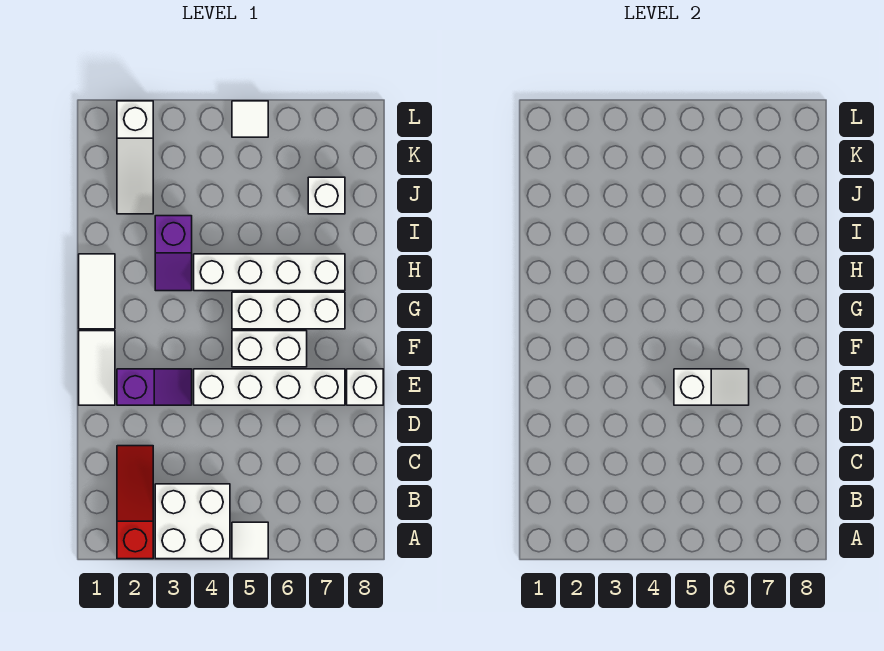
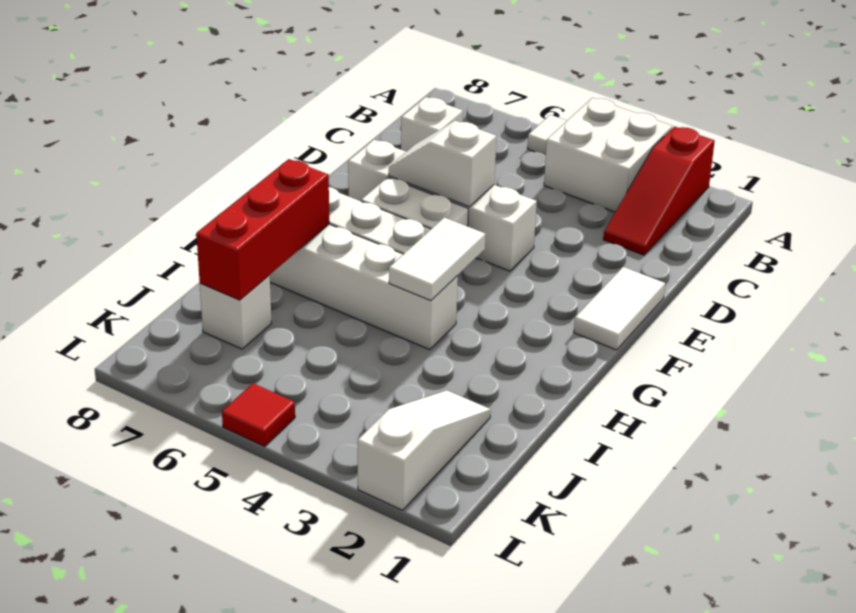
purple slope E2:E3 level 1 top 2 -> none
white brick E8 level 1 -> white brick C7 level 1
white tile G1:H1 level 1 -> white tile G4:H4 level 2
purple slope H3:I3 level 1 top I -> none
none -> red brick H7:J7 level 2
white tile L5 level 1 -> red tile L5 level 1

